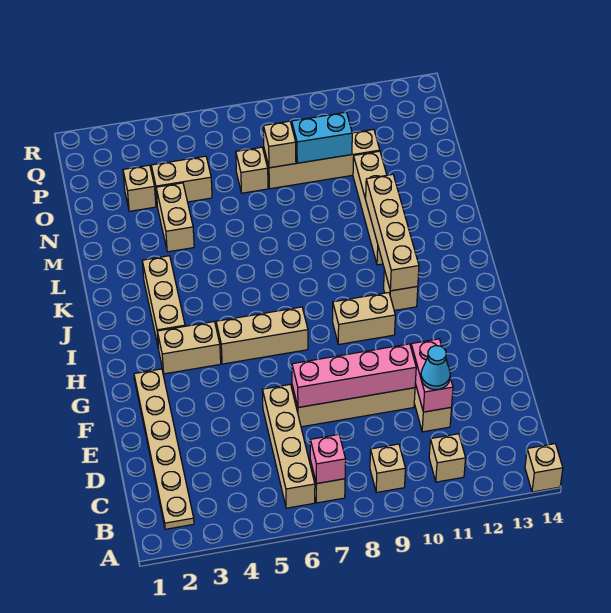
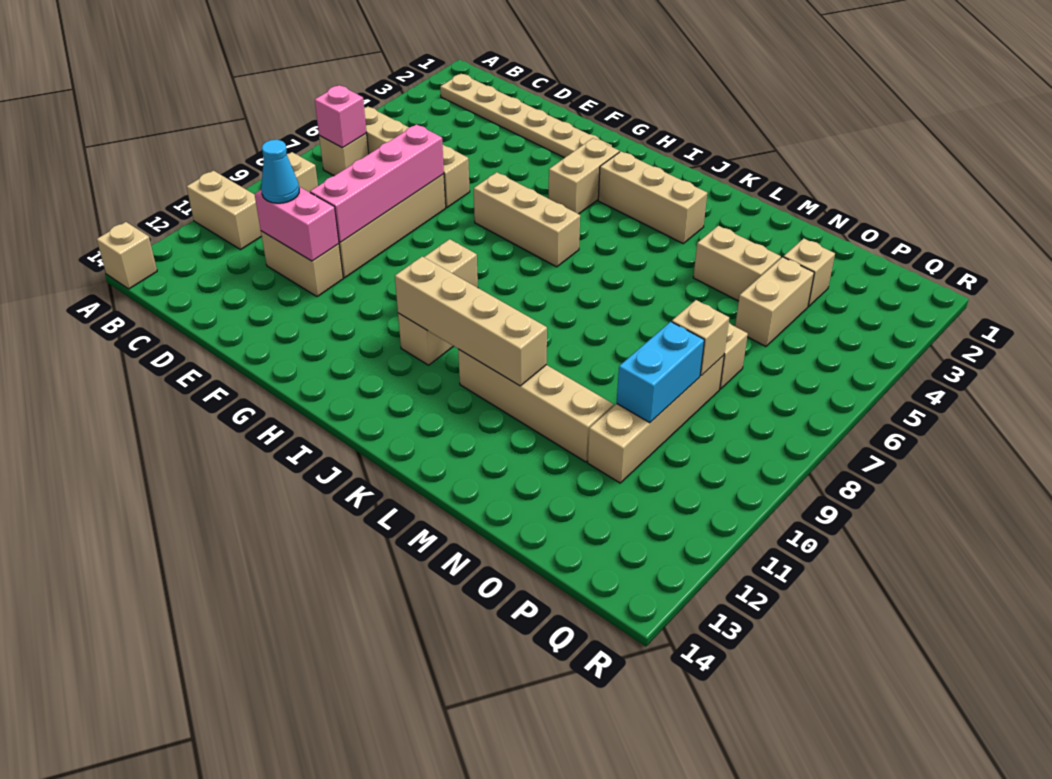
tan brick B11 level 1 -> tan brick A11:B11 level 1
tan brick H5:H7 level 1 -> tan brick G6:I6 level 1

